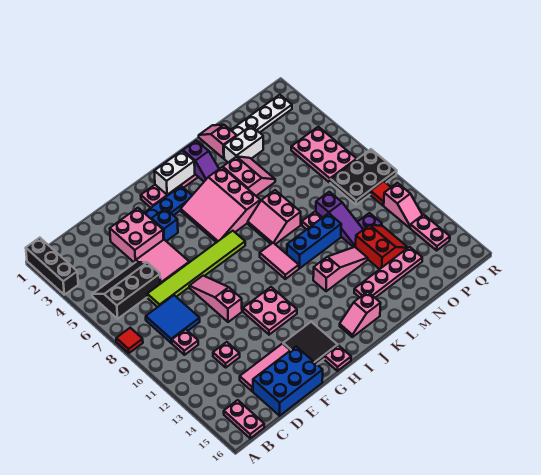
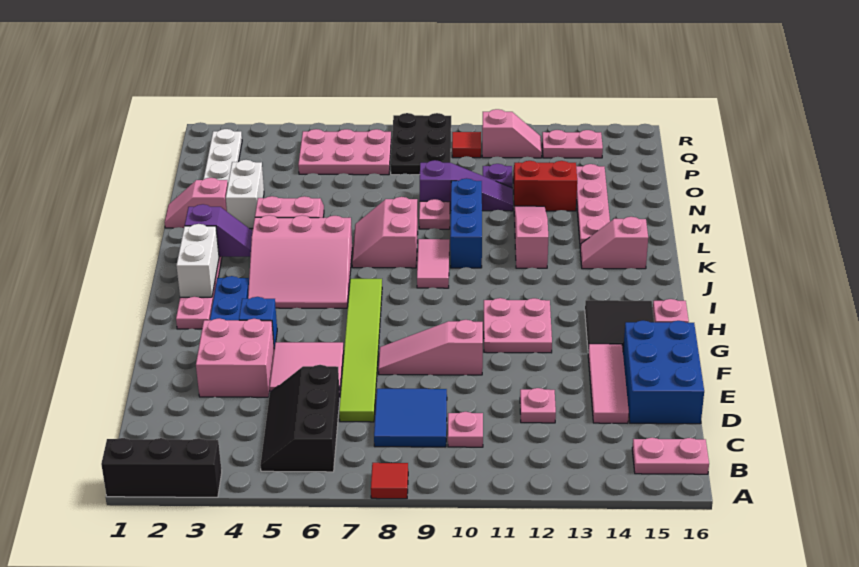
pink tile J9:J10 level 1 -> pink tile J9:K9 level 1
pink slope J15:K15 level 1 top K -> pink slope K14:K15 level 1 top 15
pink slope K7:L8 level 1 top L -> pink slope K7:L8 level 1 top 8

